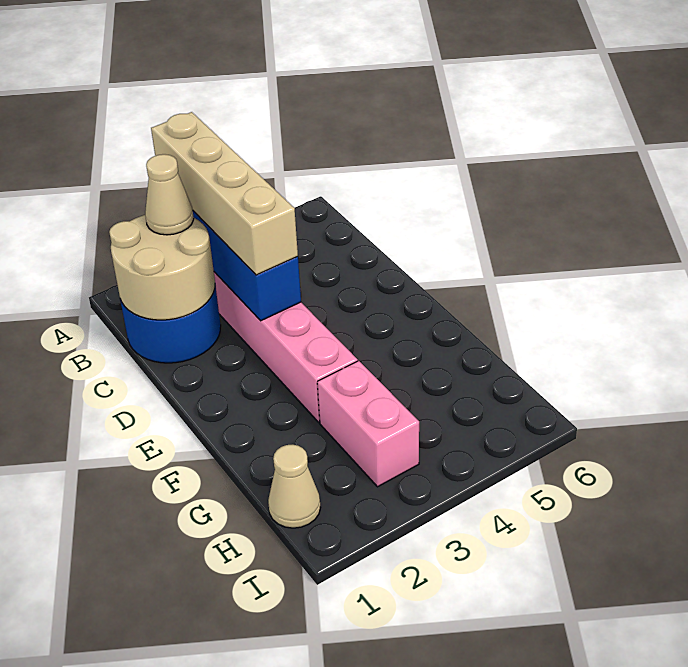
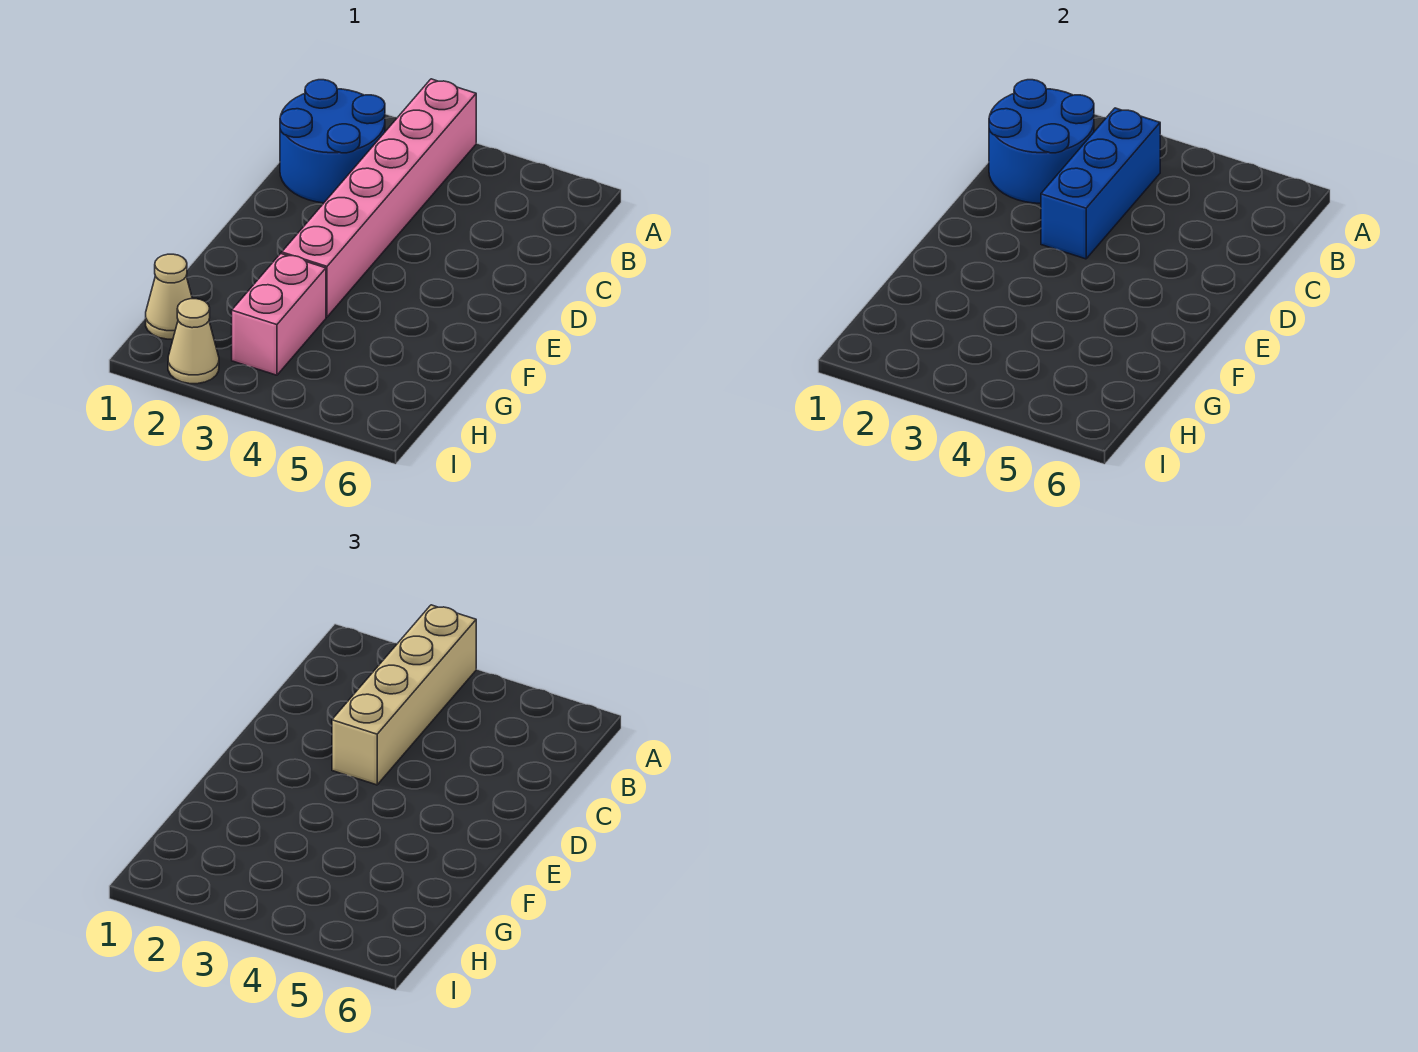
tan round brick B1:C2 level 2 -> blue round brick B1:C2 level 2
tan cone B2 level 3 -> tan cone I2 level 1

